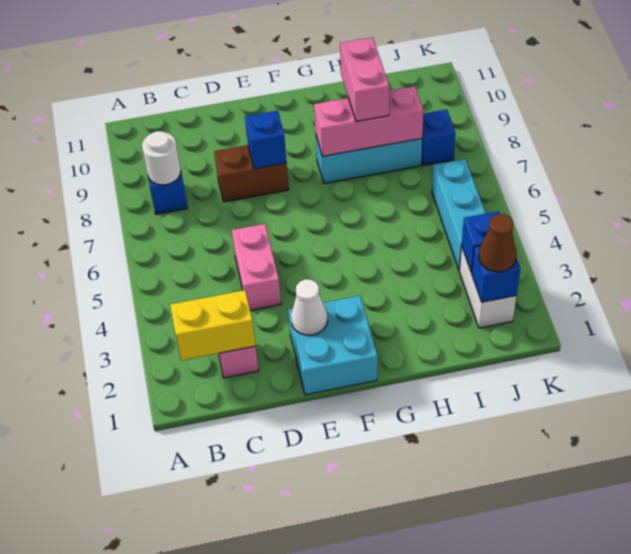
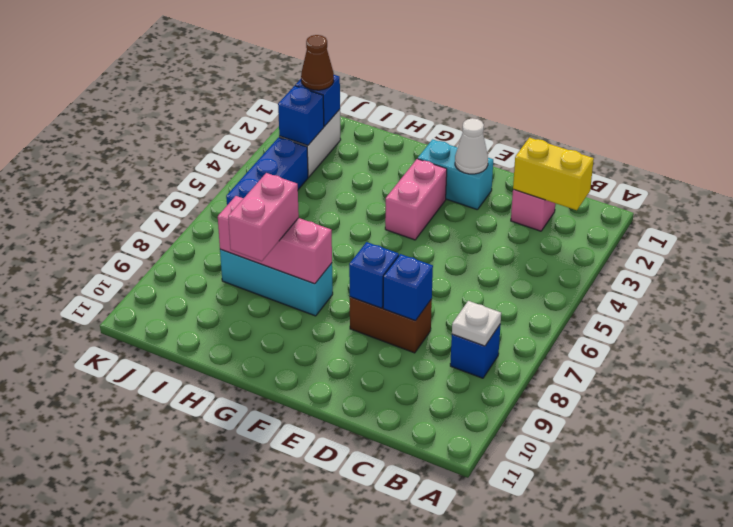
white round brick B8 level 2 -> white plate B8 level 2
pink brick D4:D5 level 1 -> pink brick F3:F4 level 1
cyan brick E1:F2 level 1 -> cyan brick E2:F2 level 1
cyan brick J4:J6 level 1 -> blue brick J4:J6 level 1
blue brick J8 level 1 -> blue brick D8 level 2

